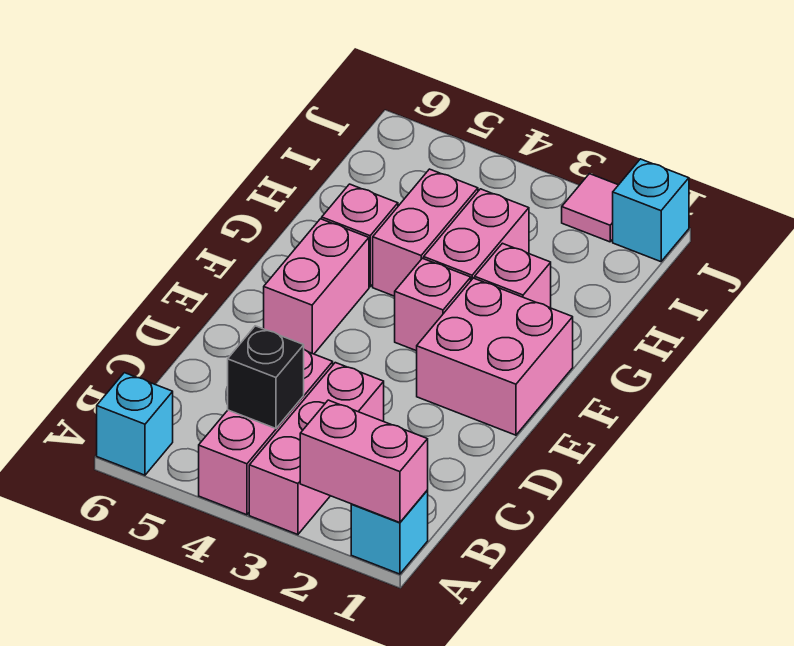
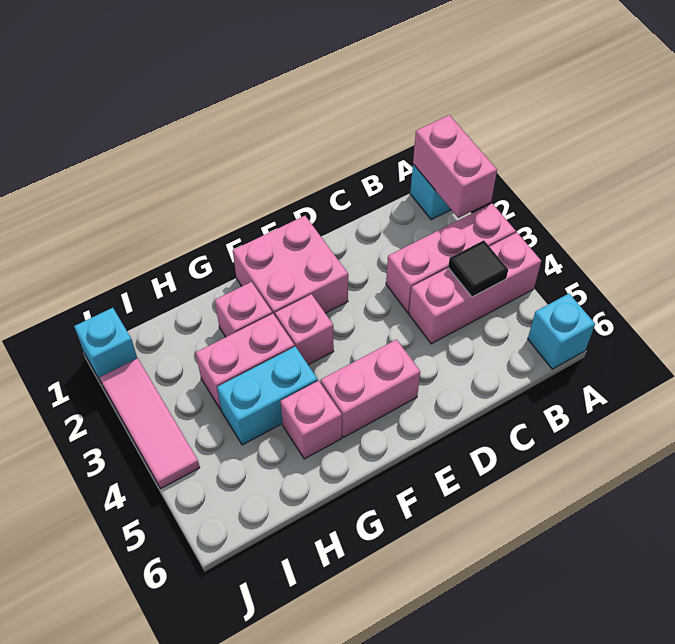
black brick B4 level 2 -> black tile B4 level 2
pink brick G4:H4 level 1 -> cyan brick G4:H4 level 1
pink tile J2 level 1 -> pink tile J2:J4 level 1

